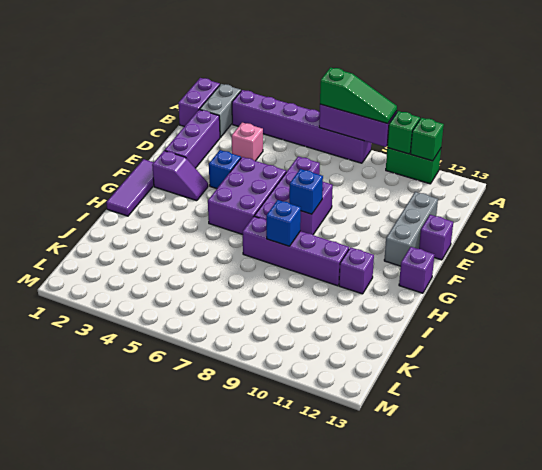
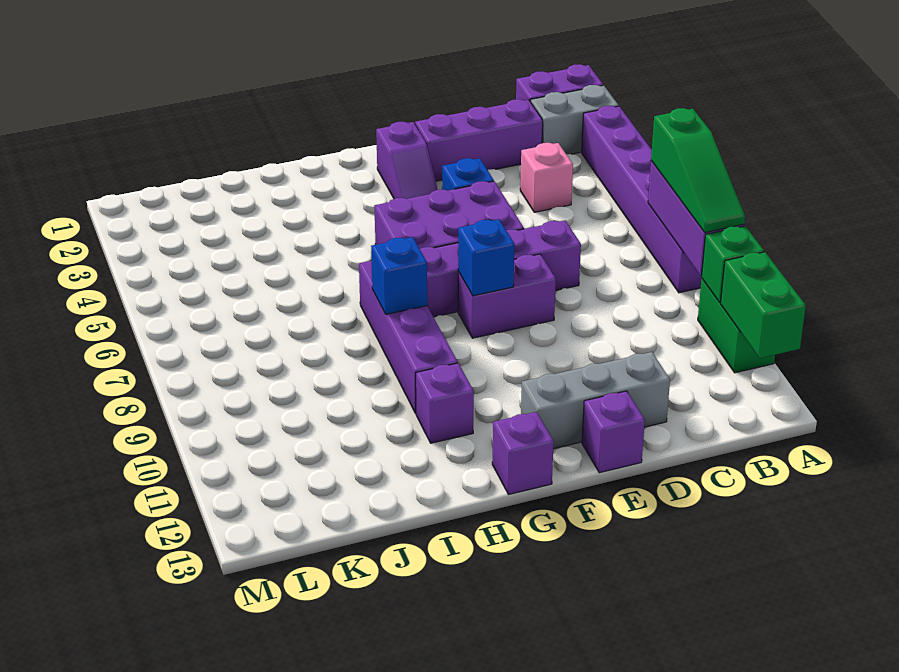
green brick A11 level 2 -> green brick A11:A12 level 2
purple tile F1:H1 level 1 -> none

